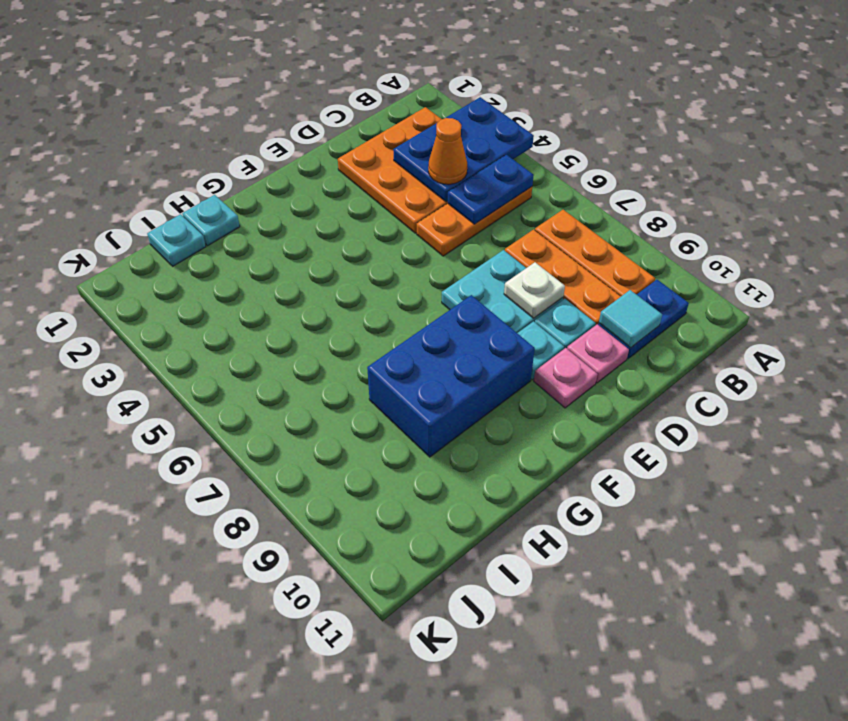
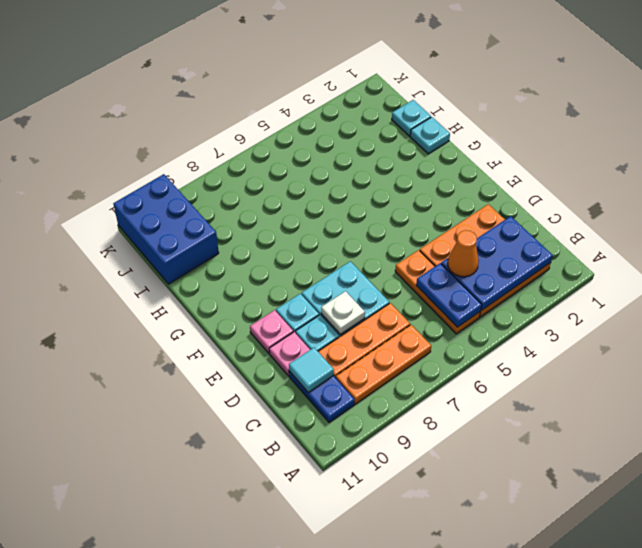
blue plate A3:C4 level 2 -> blue plate B2:C4 level 2
blue brick F8:H9 level 1 -> blue brick I10:K11 level 1

